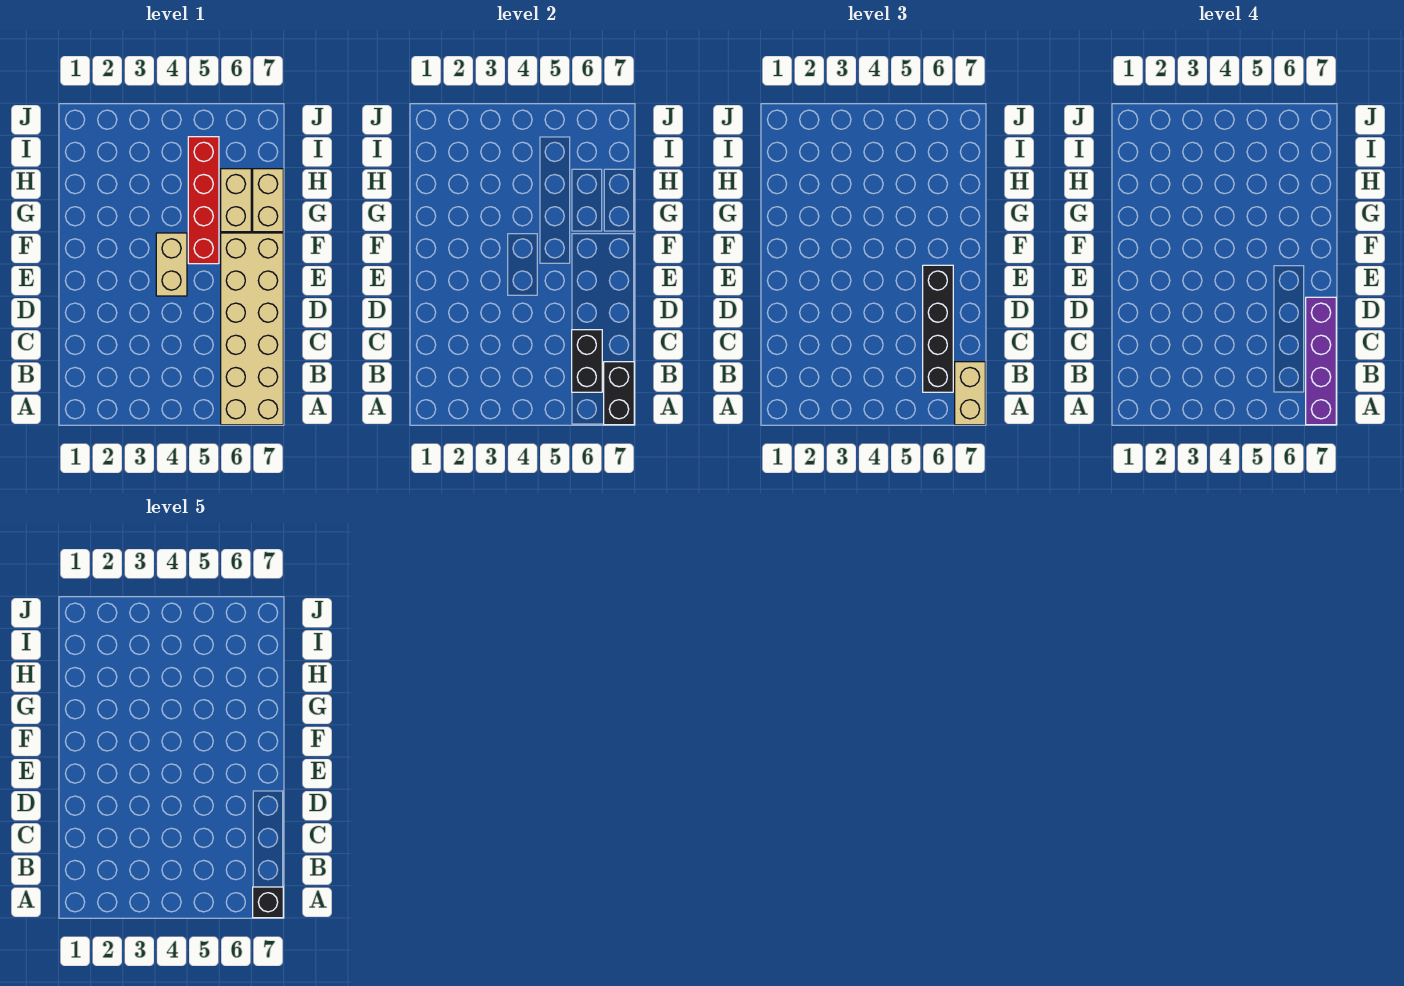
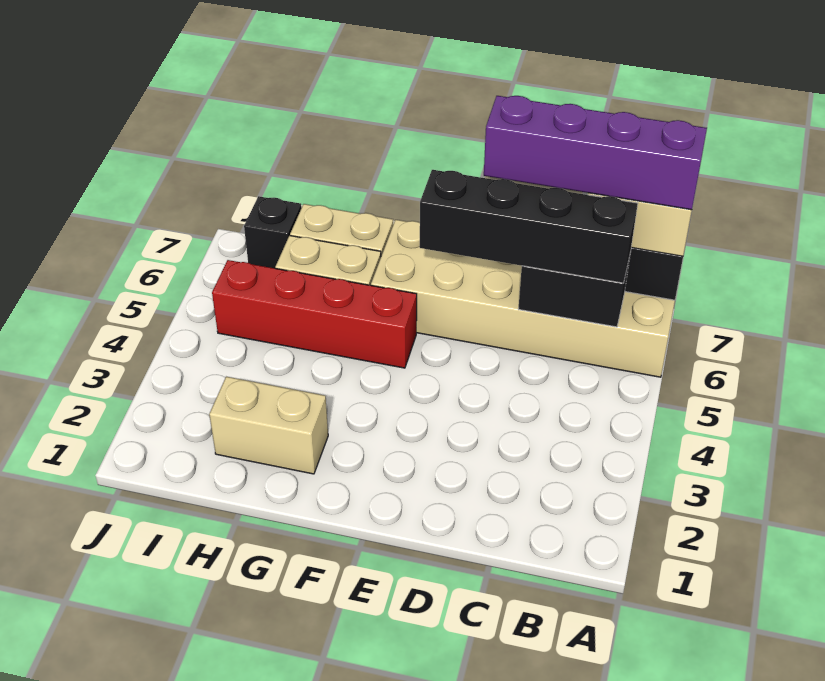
black brick A7 level 5 -> black brick I7 level 1
tan brick E4:F4 level 1 -> tan brick G2:H2 level 1

